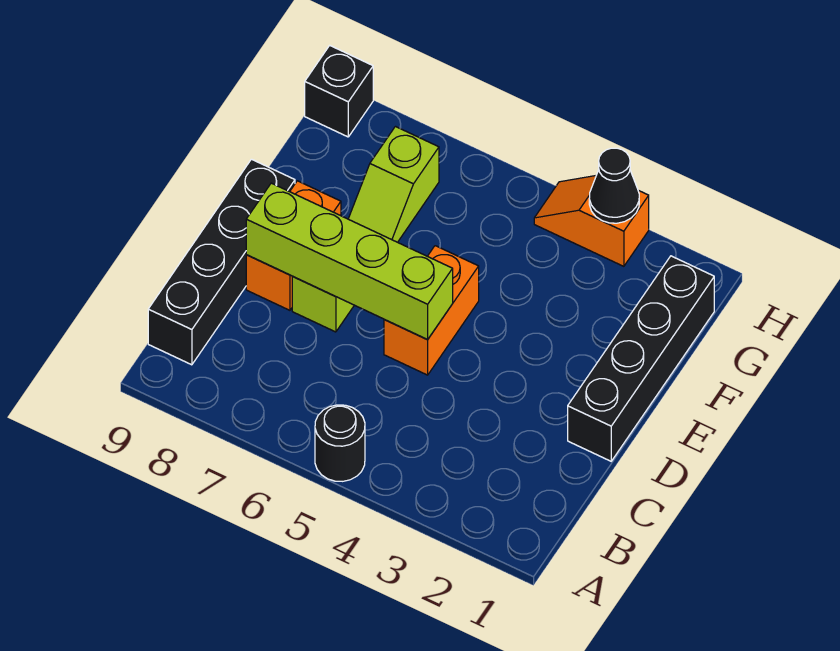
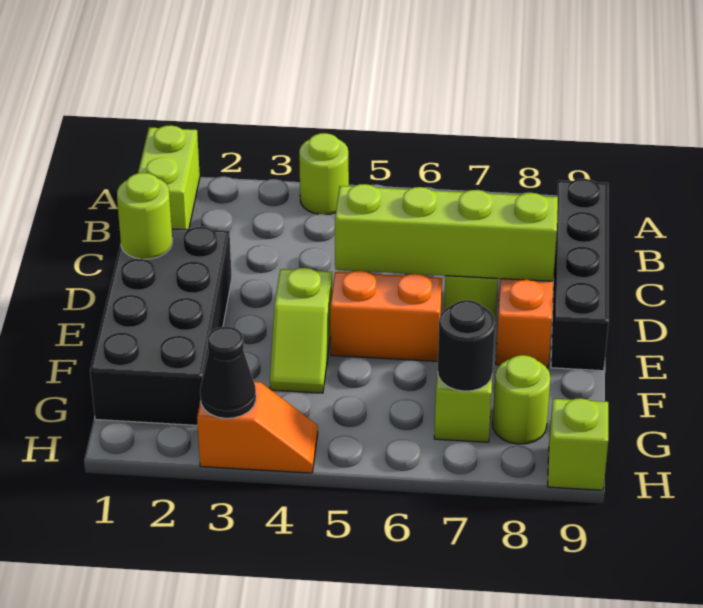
none -> lime brick A1:B1 level 1
none -> lime round brick A4 level 1
black round brick A5 level 1 -> black round brick G7 level 2
black brick D1:G1 level 1 -> black brick D1:G2 level 1
none -> lime round brick D1 level 2
orange brick D5:E5 level 1 -> orange brick E5:E6 level 1
none -> lime slope E4:F4 level 1 top E
none -> lime round brick G8 level 1
black brick H9 level 1 -> lime brick H9 level 1

